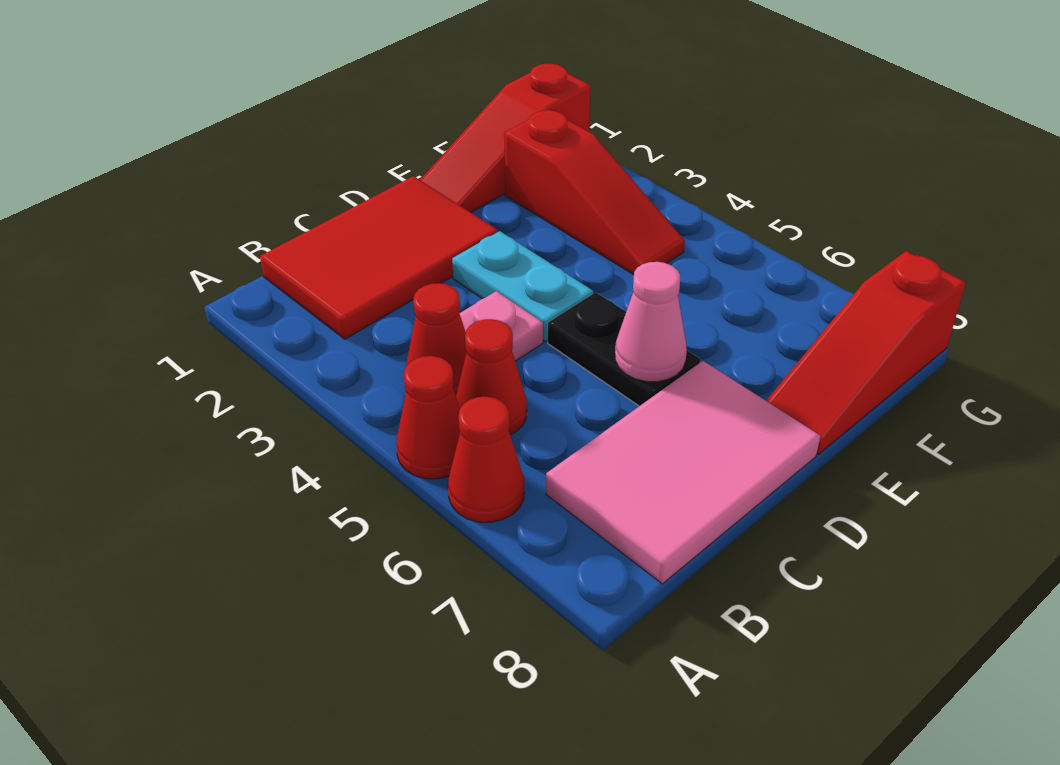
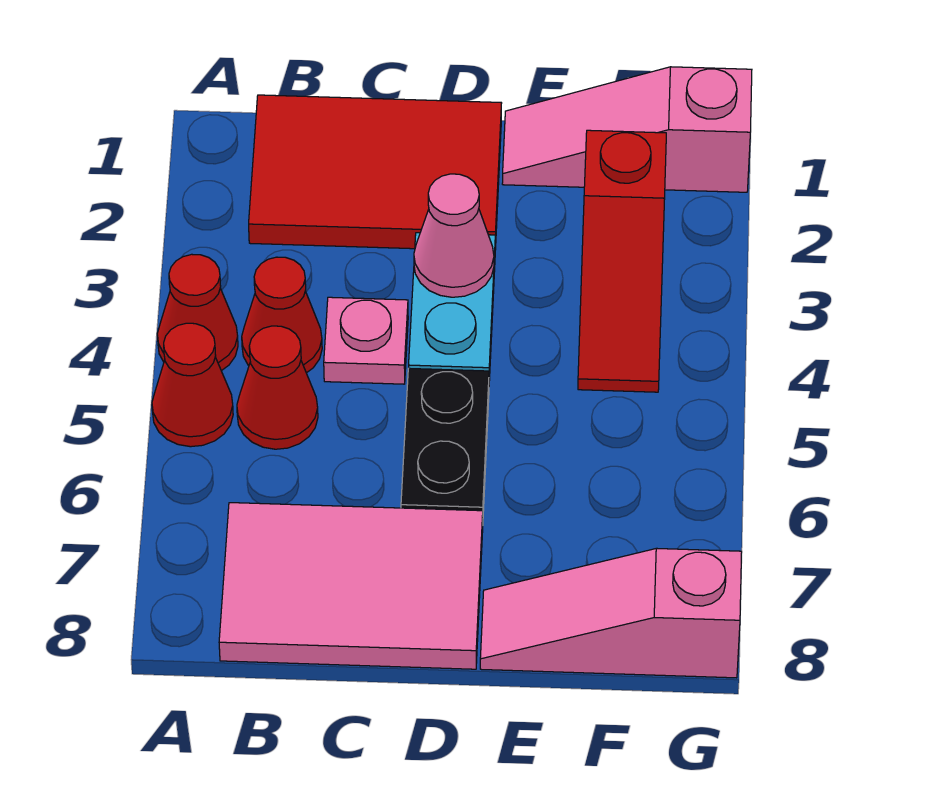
red cone A6 level 1 -> red cone A4 level 1
pink cone D6 level 2 -> pink cone D3 level 2
red slope E1:G1 level 1 top G -> pink slope E1:G1 level 1 top G
red slope E8:G8 level 1 top G -> pink slope E8:G8 level 1 top G

